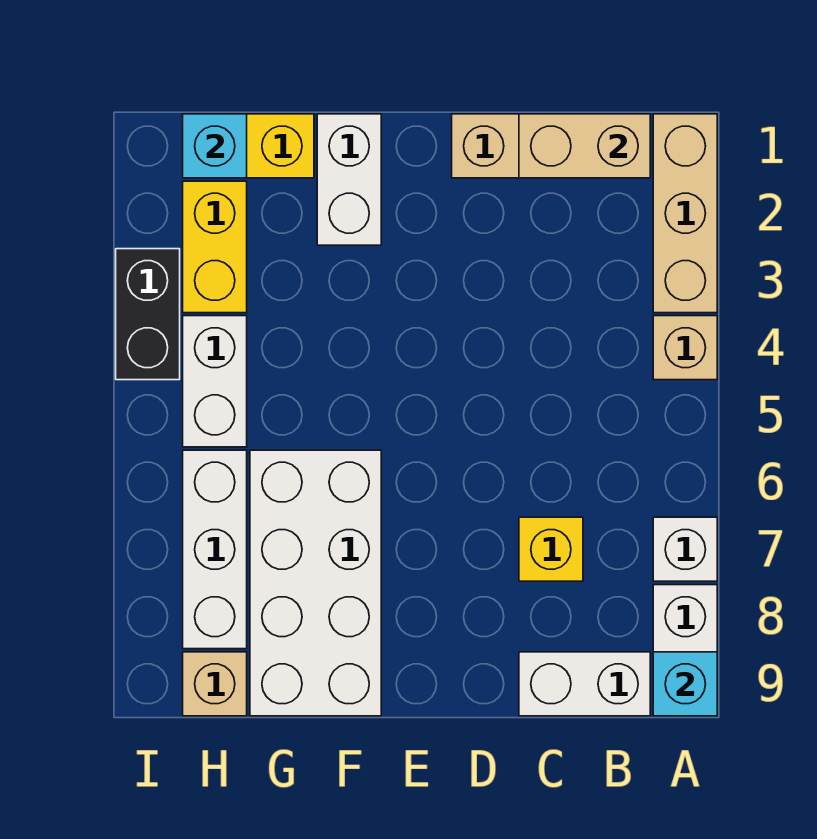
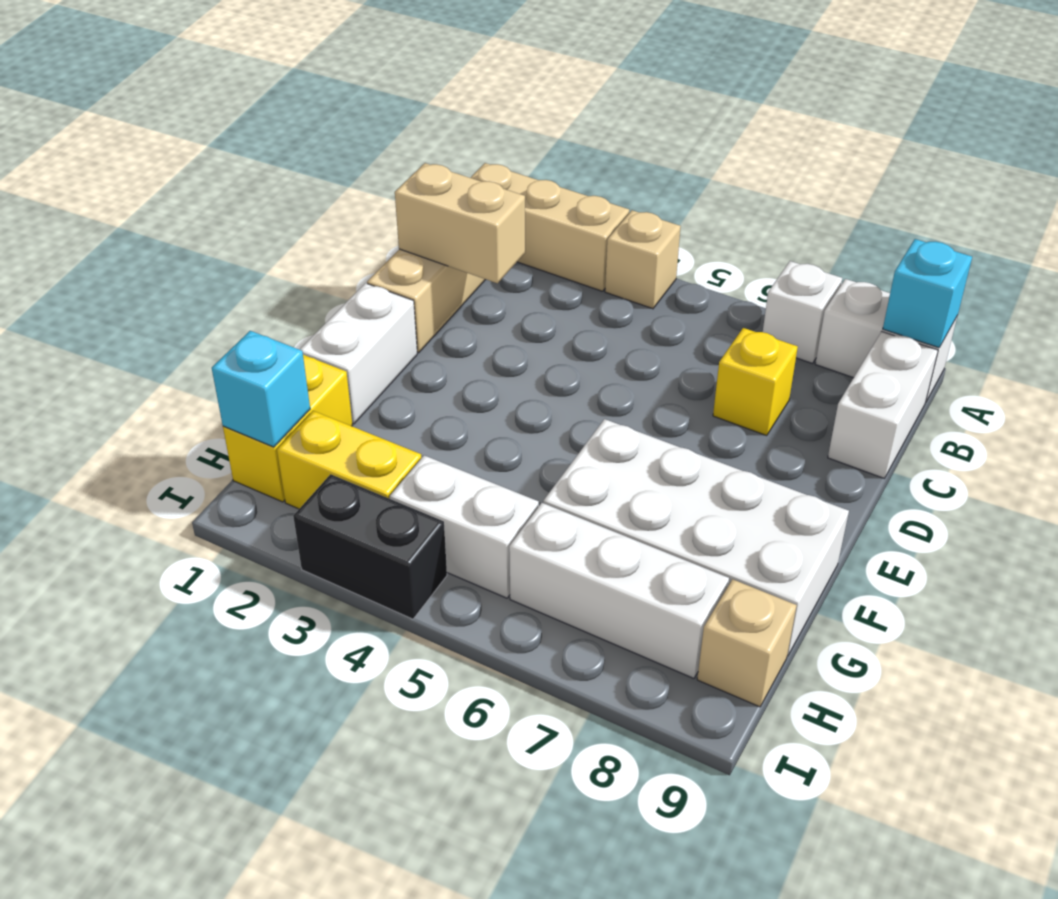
tan brick B1:C1 level 2 -> tan brick C1:C2 level 2
white brick F1:F2 level 1 -> white brick E1:F1 level 1

